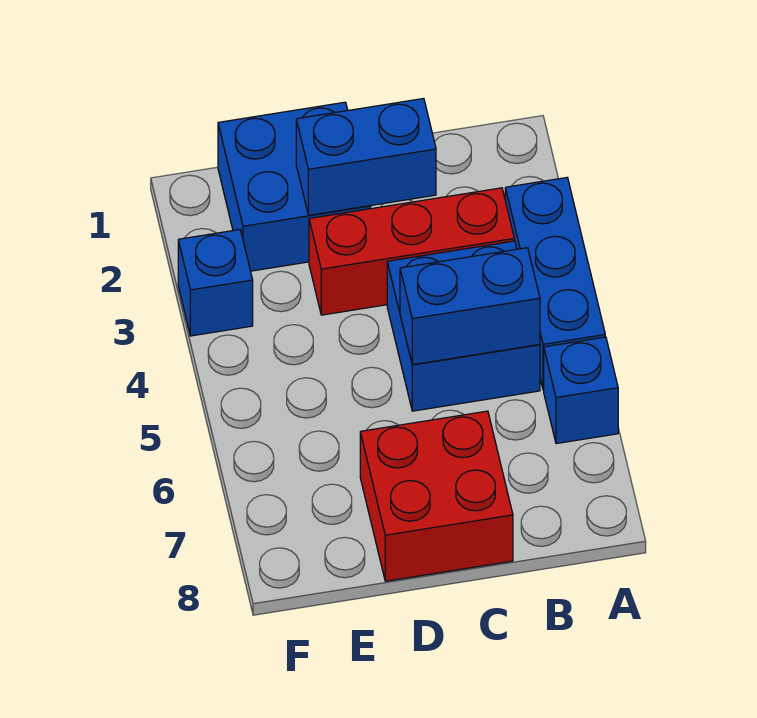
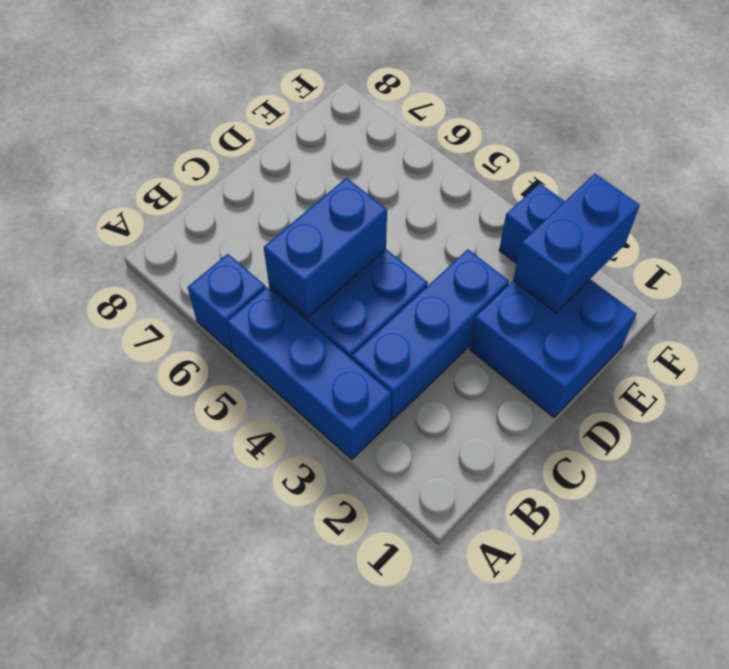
red brick B3:D3 level 1 -> blue brick B3:D3 level 1
blue brick C2:D2 level 2 -> blue brick E2:F2 level 2
red brick C7:D8 level 1 -> none

